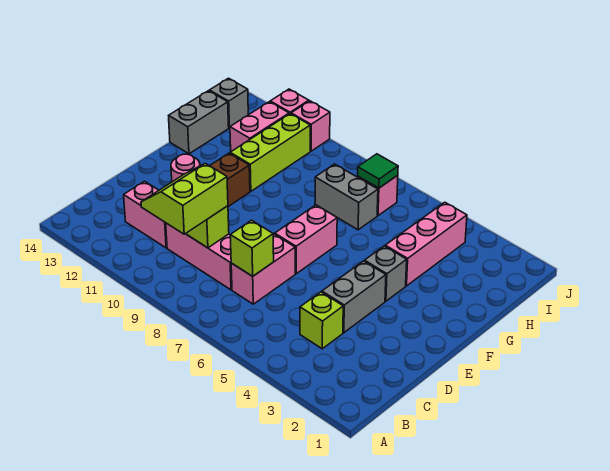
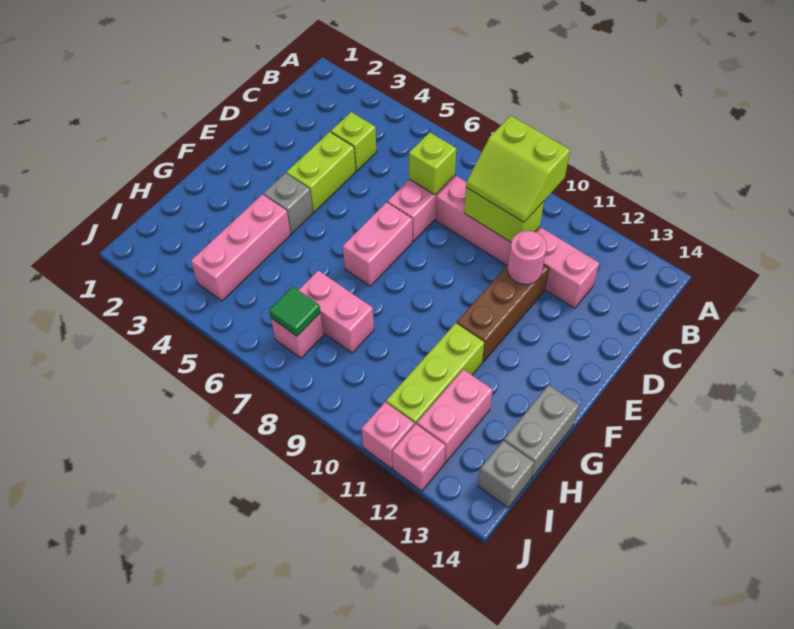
lime slope B9:C10 level 3 top 9 -> lime slope B9:C10 level 3 top B
grey brick D4:E4 level 1 -> lime brick D4:E4 level 1
grey brick H7:H8 level 1 -> pink brick H7:H8 level 1

